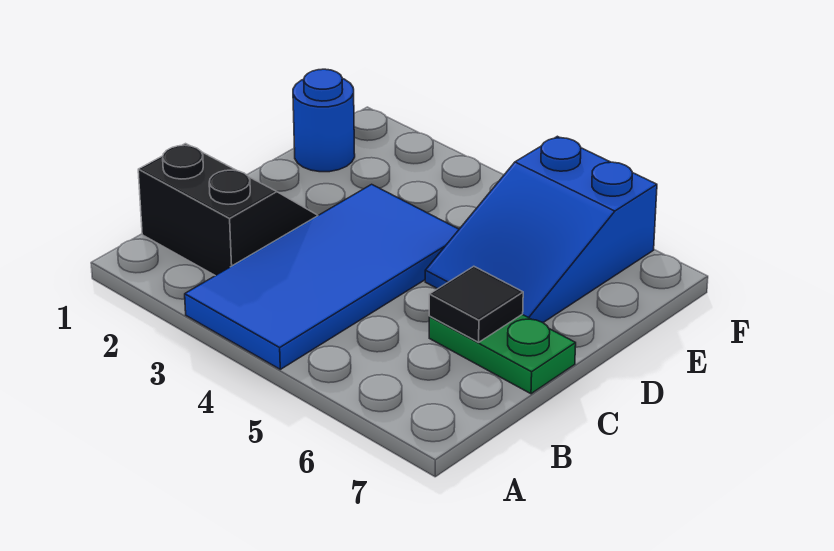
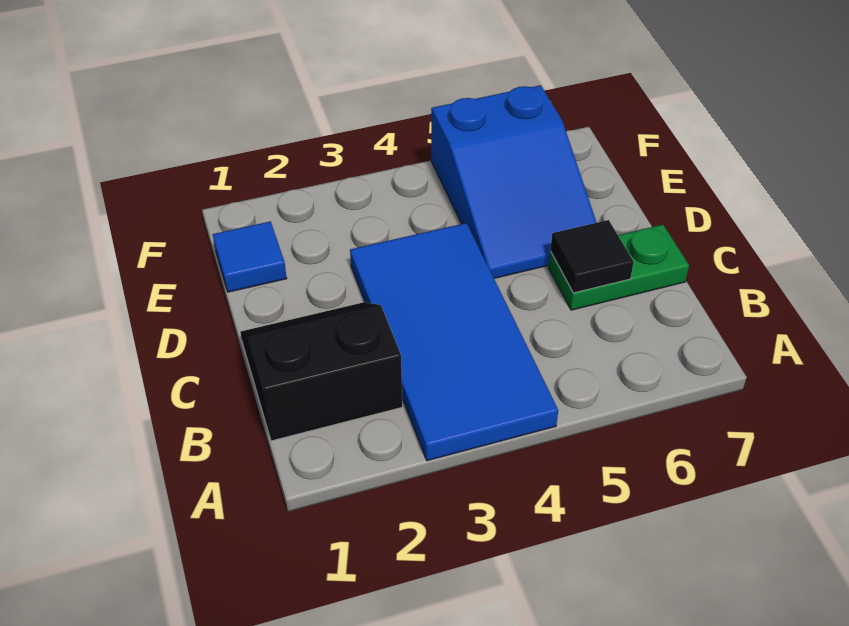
blue round brick E1 level 1 -> blue tile E1 level 1

